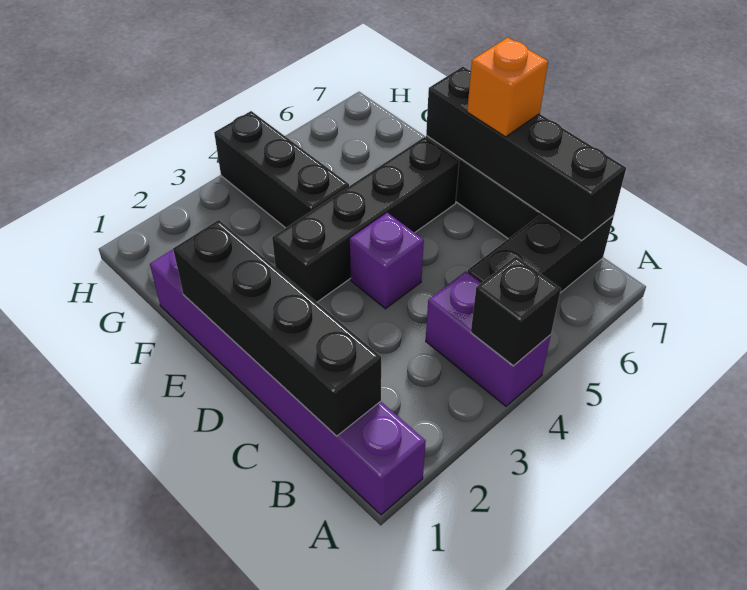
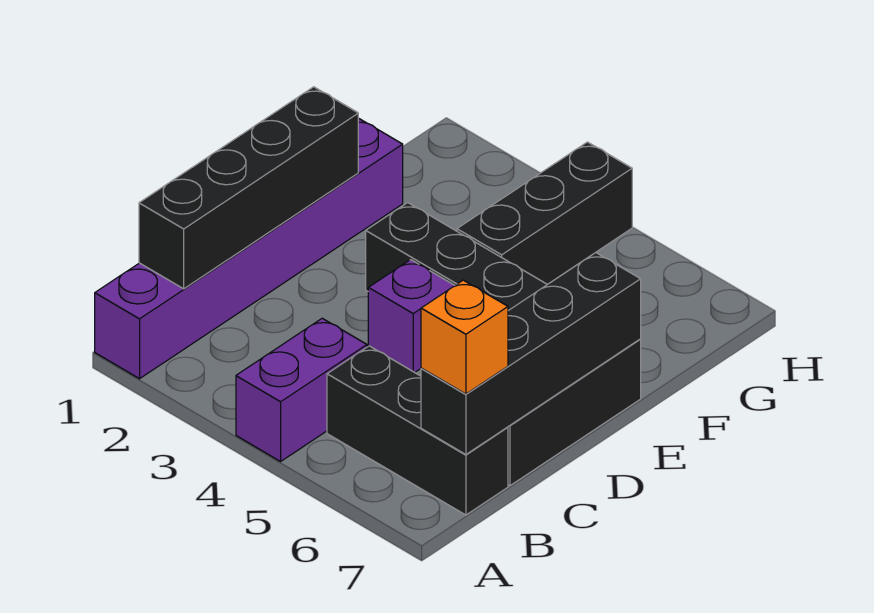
black brick A4 level 2 -> none
orange brick D7 level 3 -> orange brick B7 level 3

